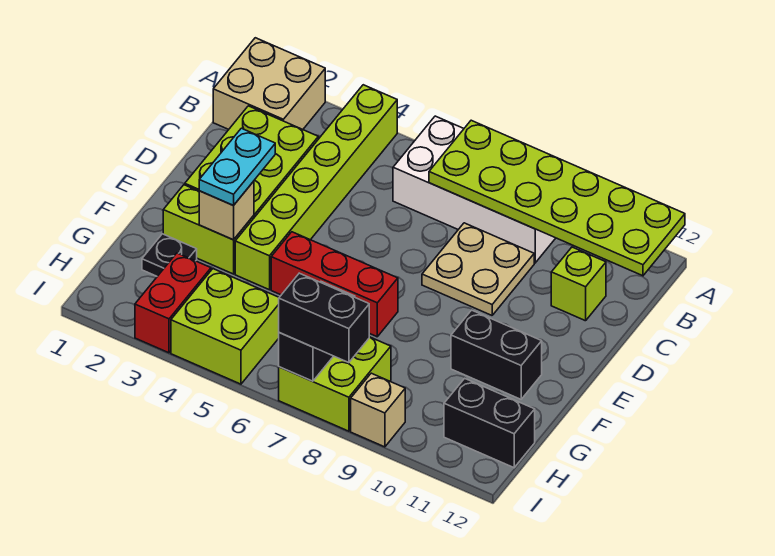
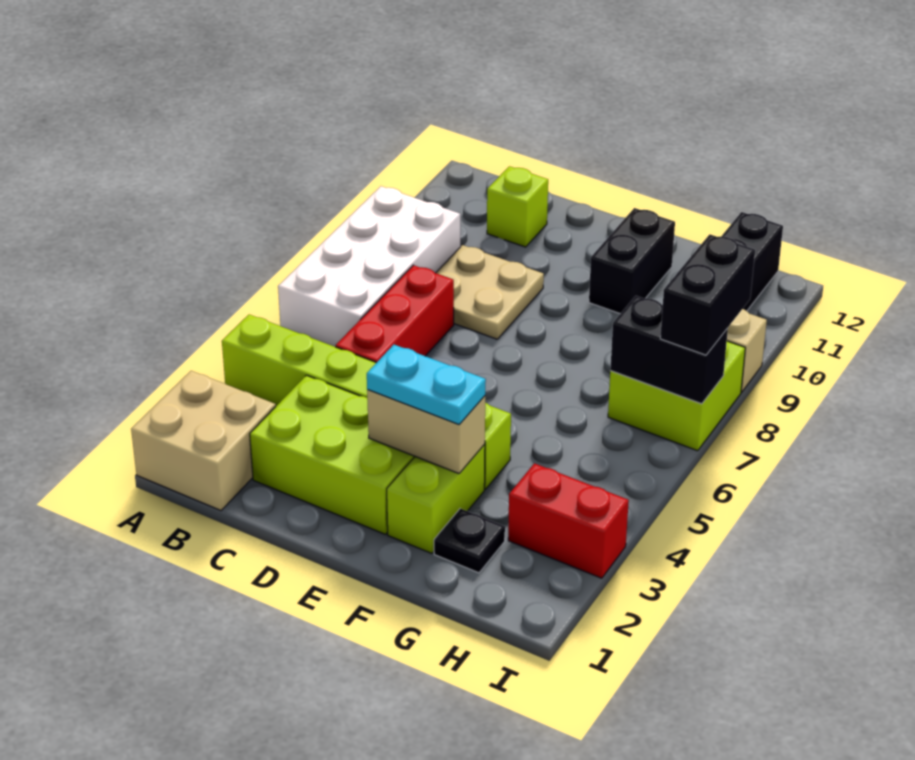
lime plate A7:B12 level 2 -> none
tan brick F3 level 2 -> tan brick E3:F3 level 2
red brick F5:F7 level 1 -> red brick C5:C7 level 1
lime brick H4:I5 level 1 -> none

